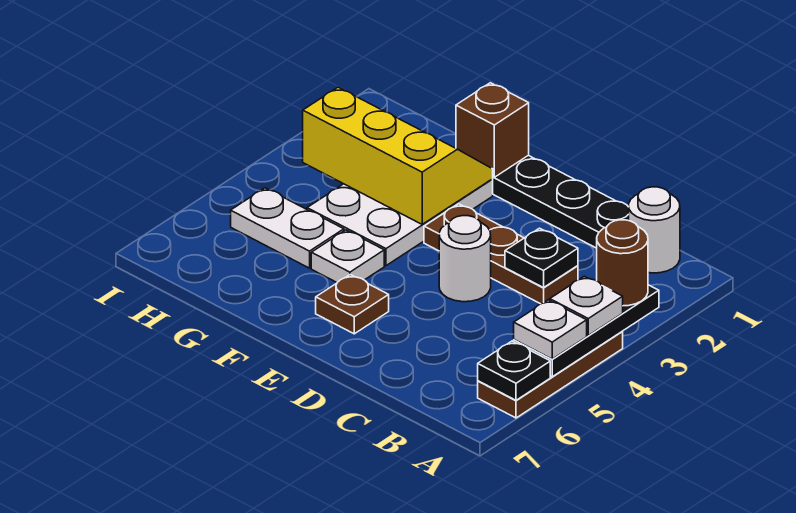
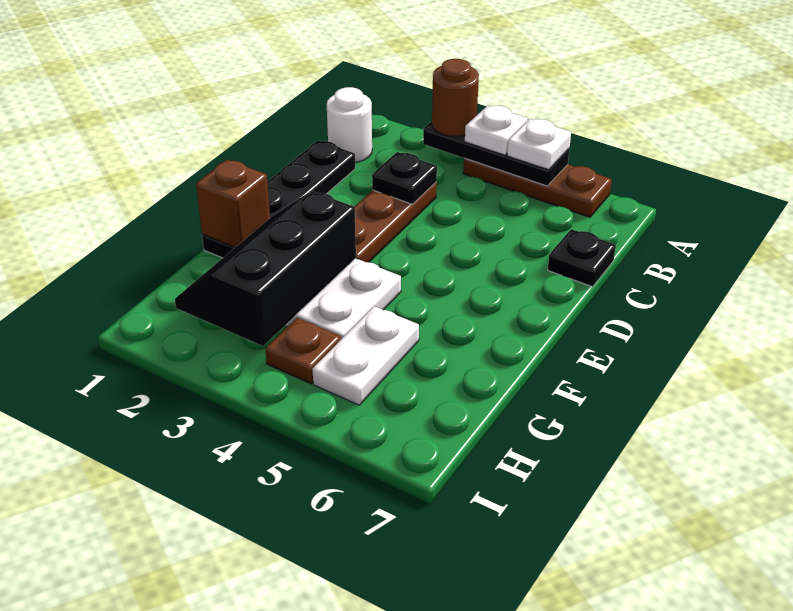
black plate A6 level 2 -> black plate C7 level 1
white round brick D4 level 1 -> none
brown plate E6 level 1 -> brown plate H4 level 1
yellow slope F2:H3 level 2 top 3 -> black slope F2:H3 level 2 top 3
white plate F5 level 1 -> none

